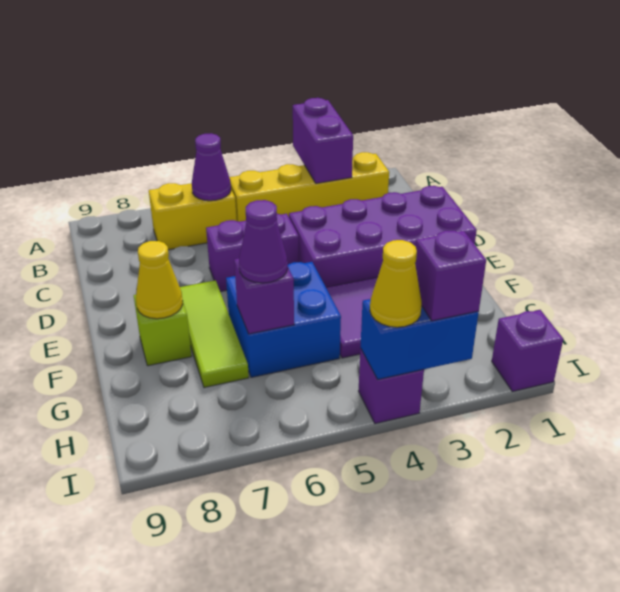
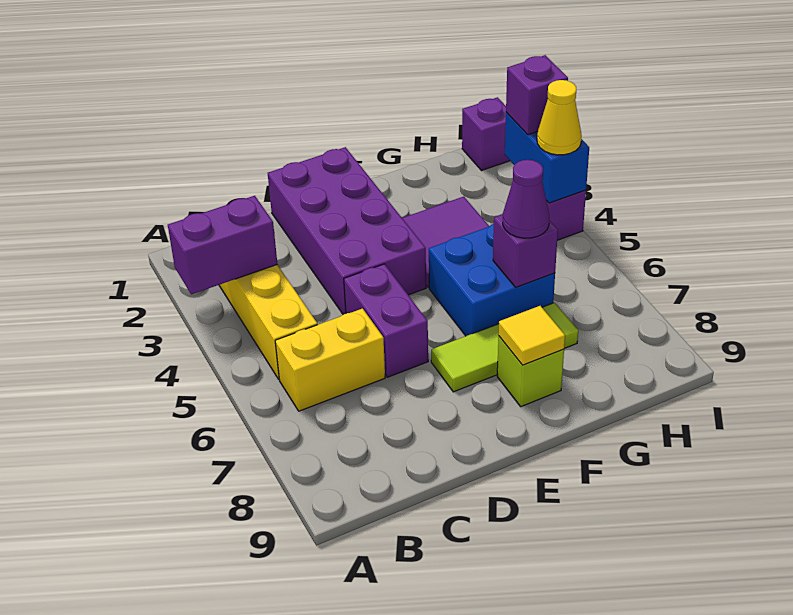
yellow brick B6:B7 level 1 -> yellow brick B6:C6 level 1
purple cone B6 level 2 -> none
yellow cone F8 level 2 -> yellow tile F8 level 2

